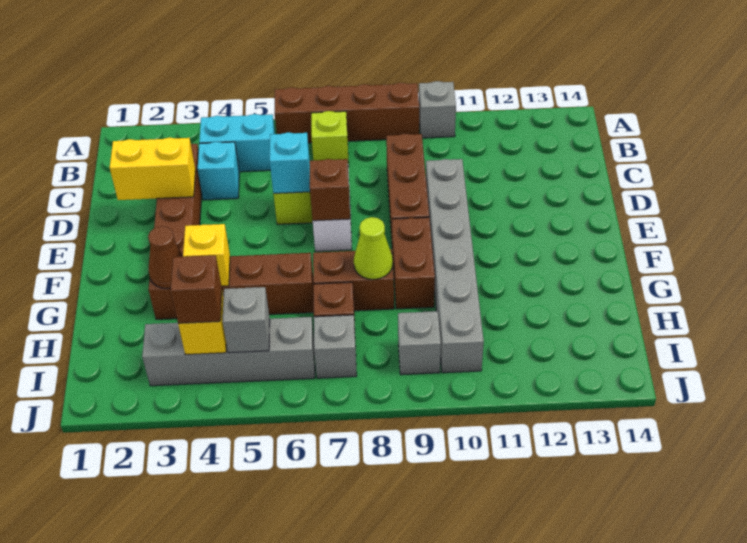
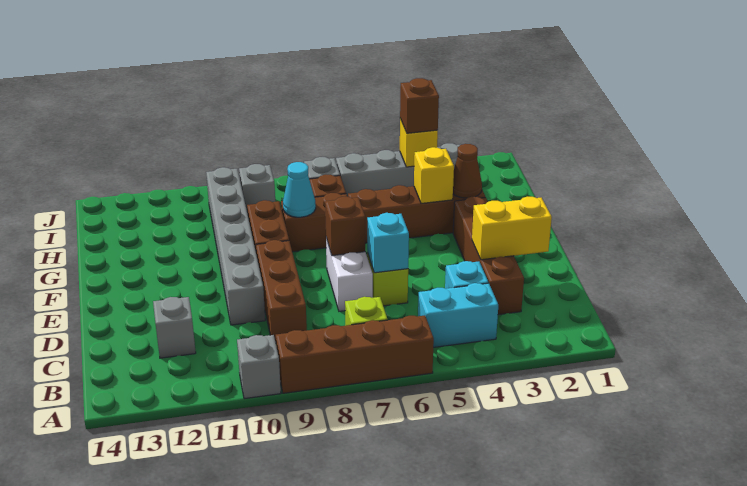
lime cone G8 level 2 -> cyan cone G8 level 2
grey brick I5 level 2 -> grey brick C12 level 1

